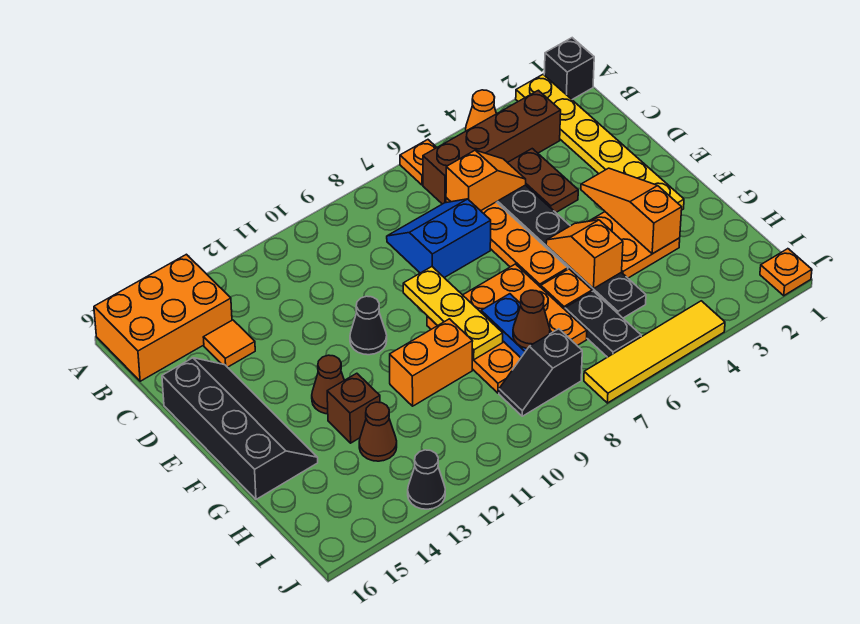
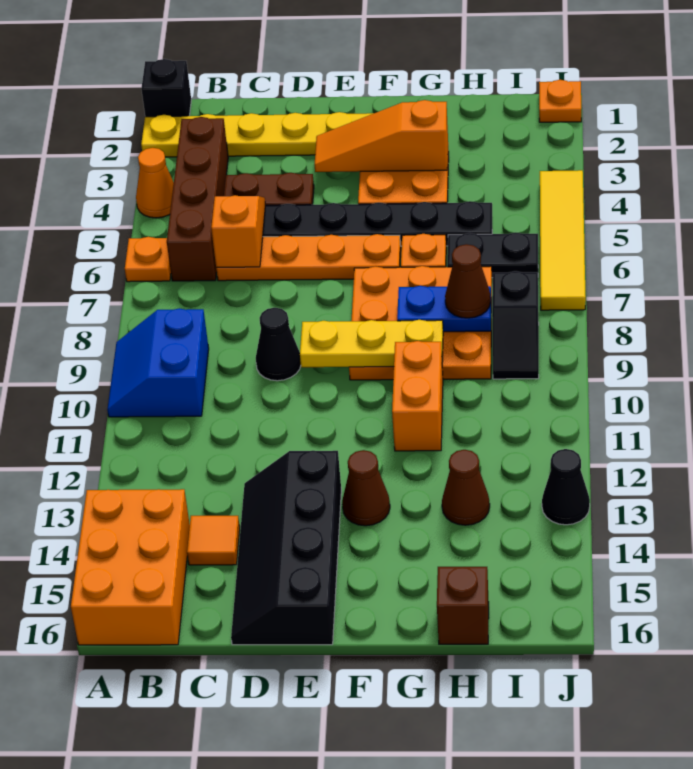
blue slope C7:D8 level 1 top D -> blue slope A9:B10 level 1 top B
black slope D15:G16 level 1 top 16 -> black slope D13:E16 level 1 top E
black cone E11 level 1 -> black cone D9 level 1
orange slope F5:G5 level 2 top G -> none
brown brick G13 level 1 -> brown brick H16 level 1

